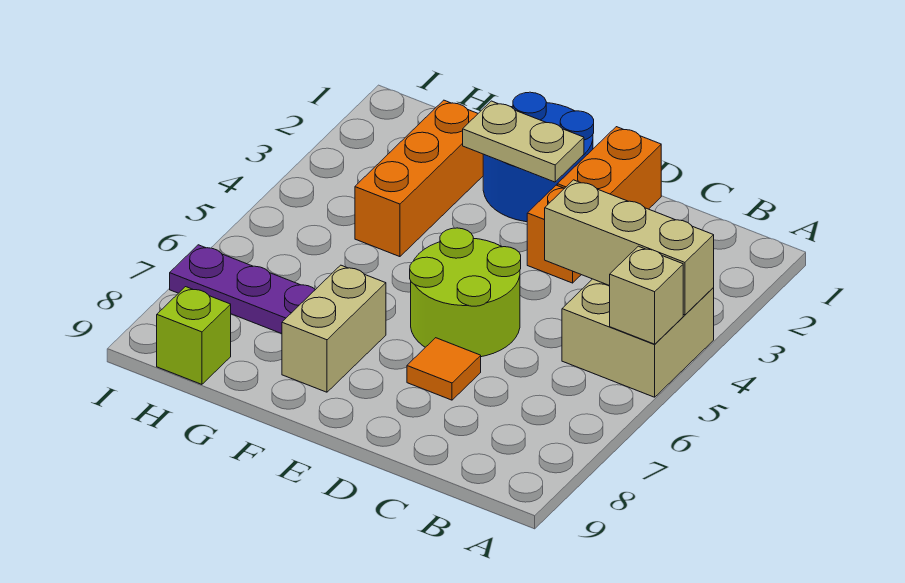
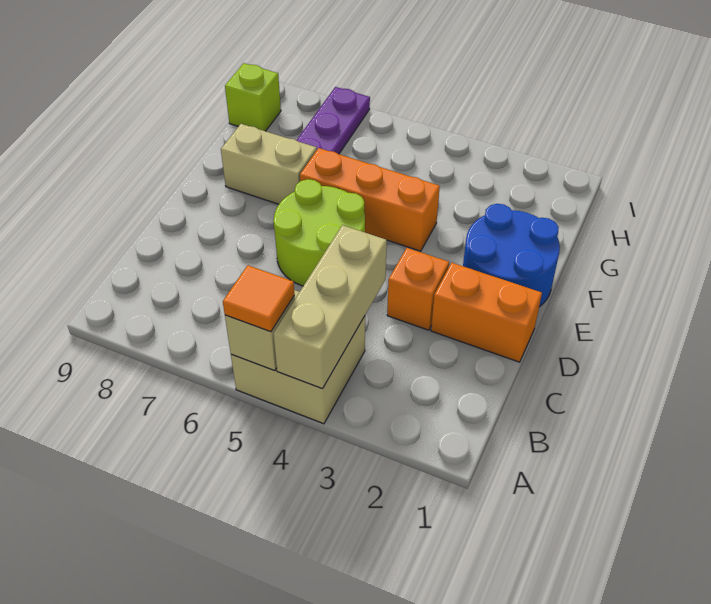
orange tile D7 level 1 -> orange tile A5 level 3
tan plate E2:F2 level 2 -> none
orange brick G2:G4 level 1 -> orange brick F4:F6 level 1

